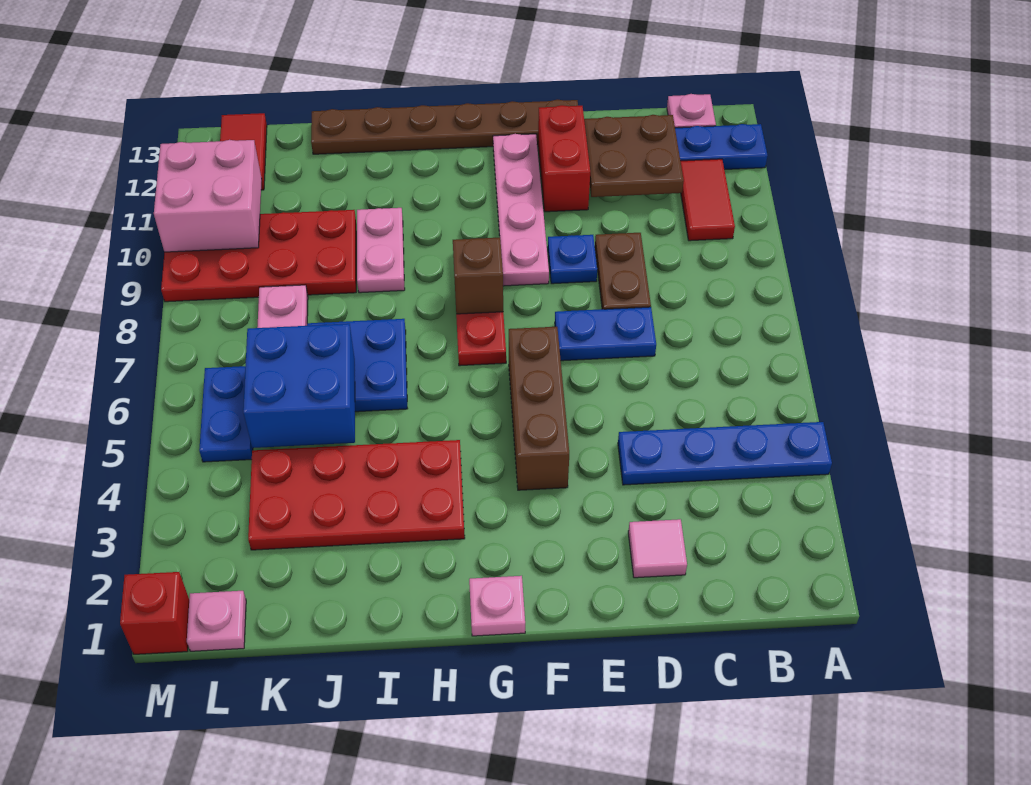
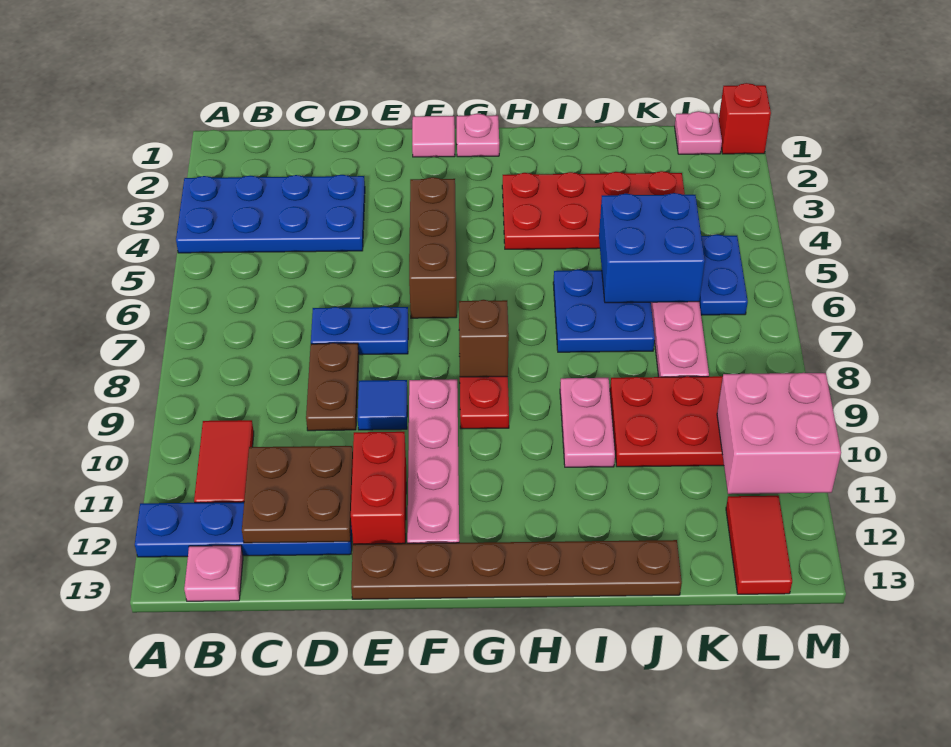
blue plate A4:D4 level 1 -> blue plate A3:D4 level 1
pink tile D2 level 1 -> pink tile F1 level 1
blue plate E9 level 1 -> blue tile E9 level 1

